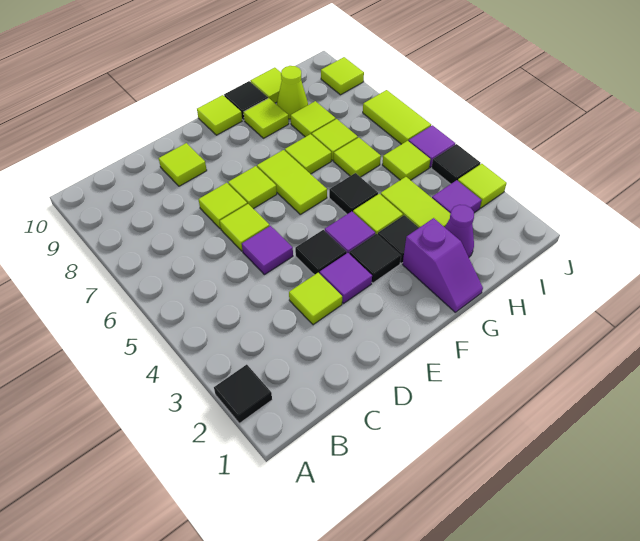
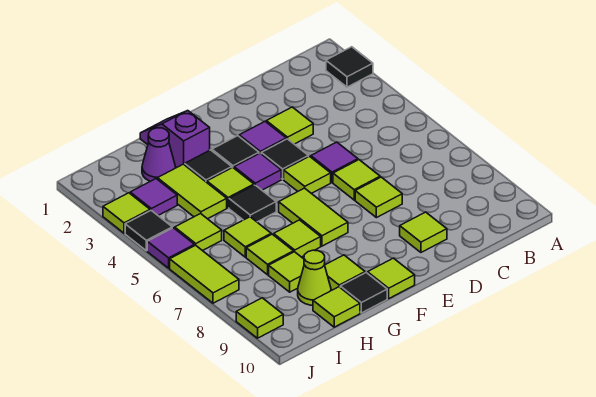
lime tile E7 level 1 -> lime tile E5 level 1

